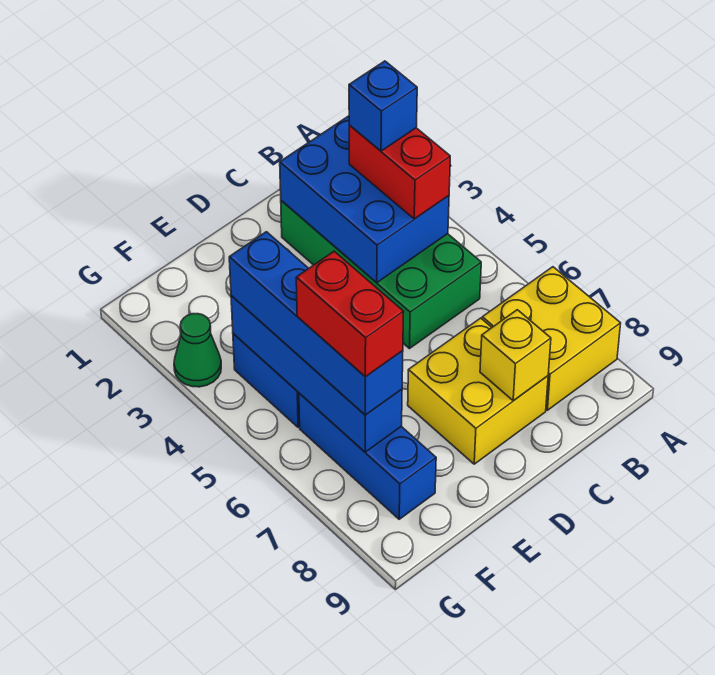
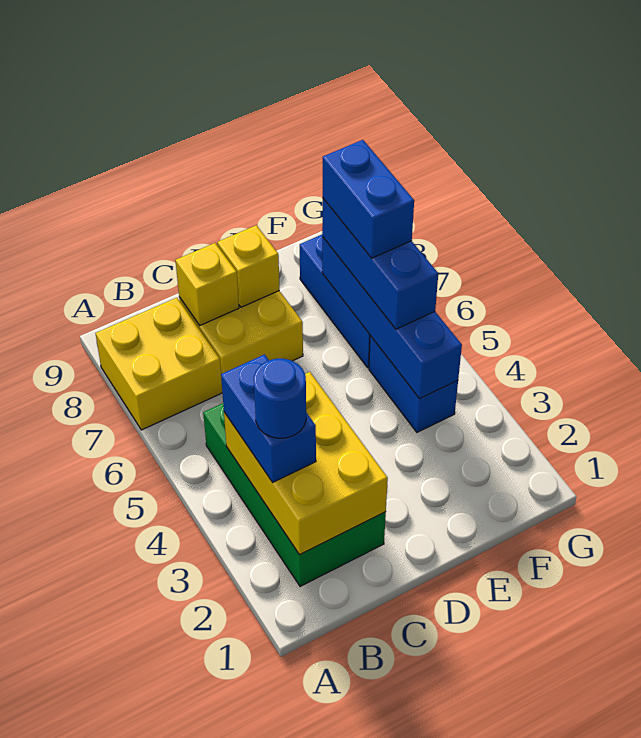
blue brick B2:C4 level 2 -> yellow brick B2:C4 level 2
red brick B3:B4 level 3 -> blue brick B3:B4 level 3
blue brick B3 level 4 -> blue round brick B3 level 4
none -> yellow brick D8 level 2
blue brick F4:F7 level 3 -> blue brick F5:F7 level 3
red brick F6:F7 level 4 -> blue brick F6:F7 level 4
green cone G3 level 1 -> none

